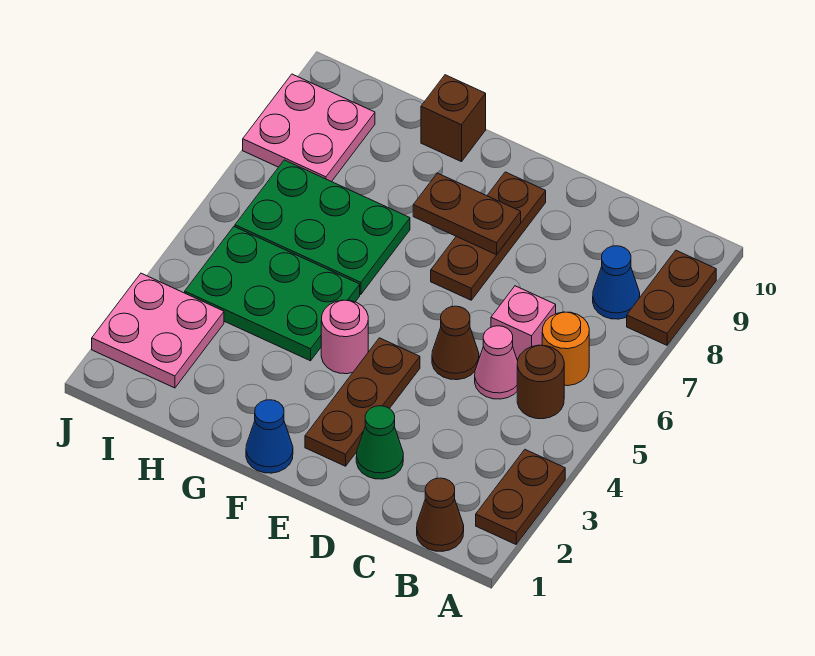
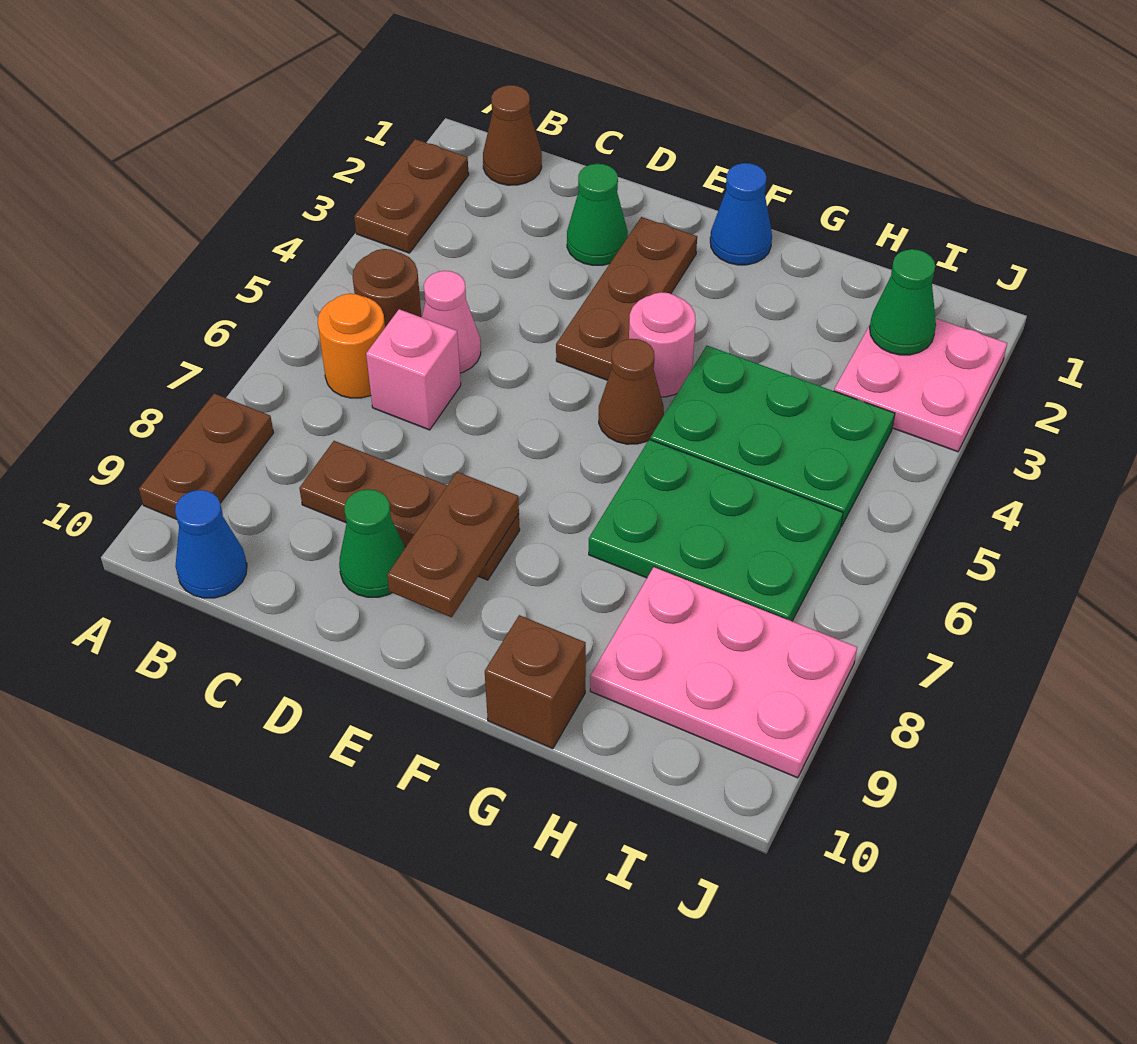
blue cone B8 level 1 -> blue cone B10 level 1
brown cone D5 level 1 -> brown cone F5 level 1
none -> green cone D9 level 1
brown plate E7:E9 level 1 -> brown plate C8:E8 level 1
brown plate E8:F8 level 2 -> brown plate E8:E9 level 2
none -> green cone I2 level 2
pink plate I8:J9 level 1 -> pink plate H8:J9 level 1

